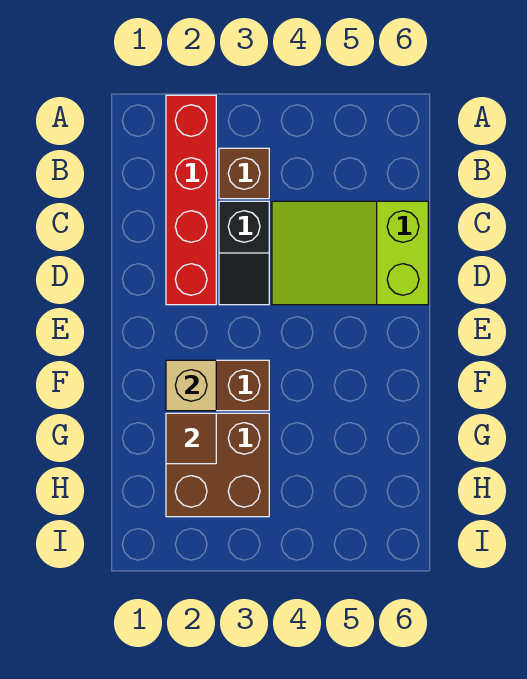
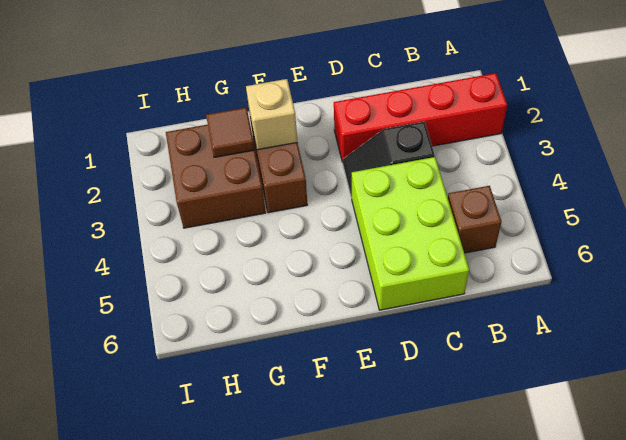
brown brick B3 level 1 -> brown brick B5 level 1
lime slope C4:D6 level 1 top 6 -> lime brick C4:D6 level 1

